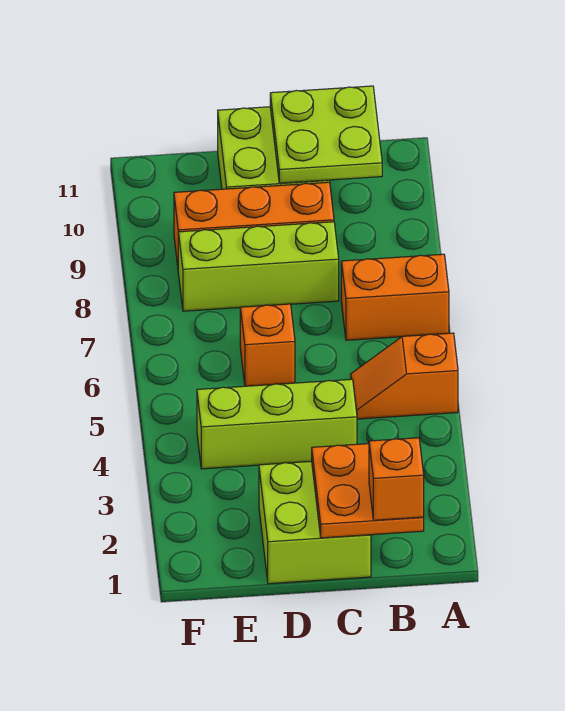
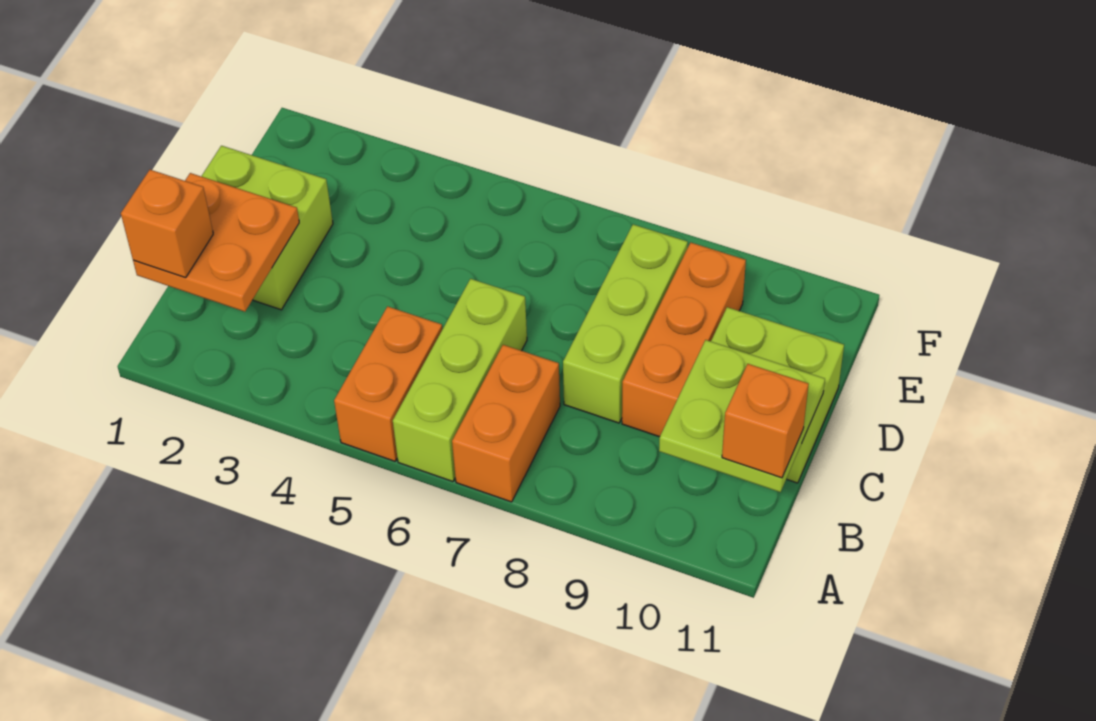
orange slope A5:B5 level 1 top A -> orange brick A5:B5 level 1
lime brick C4:E4 level 1 -> lime brick A6:C6 level 1
orange brick D6 level 1 -> orange brick B11 level 3

